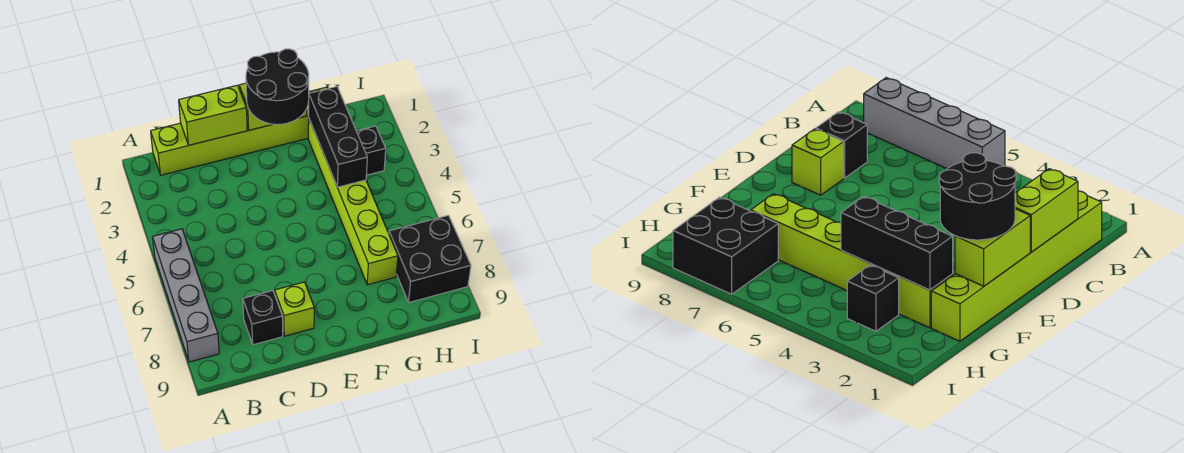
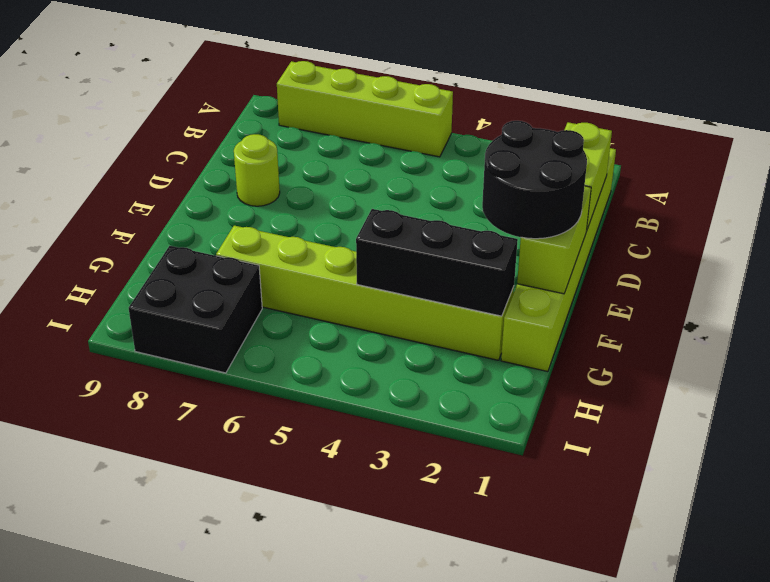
grey brick A5:A8 level 1 -> lime brick A5:A8 level 1
black brick C8 level 1 -> none
lime brick D8 level 1 -> lime round brick D8 level 1
black brick H3 level 1 -> none

